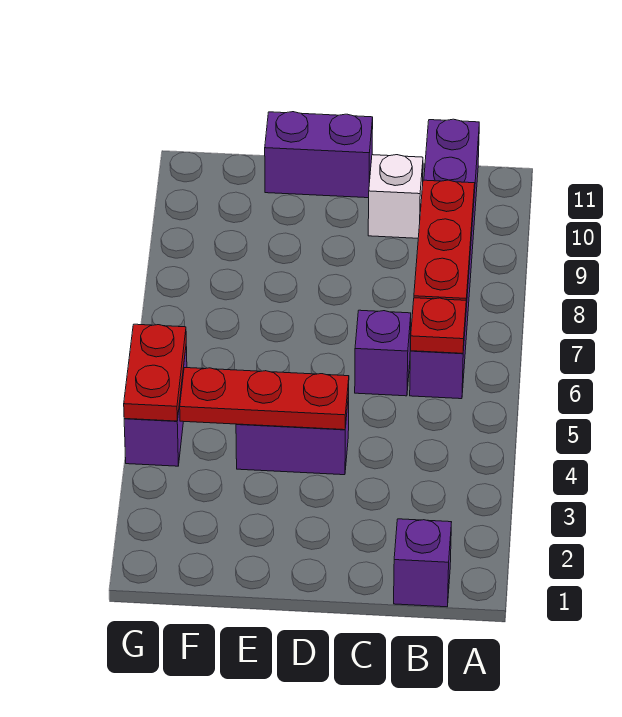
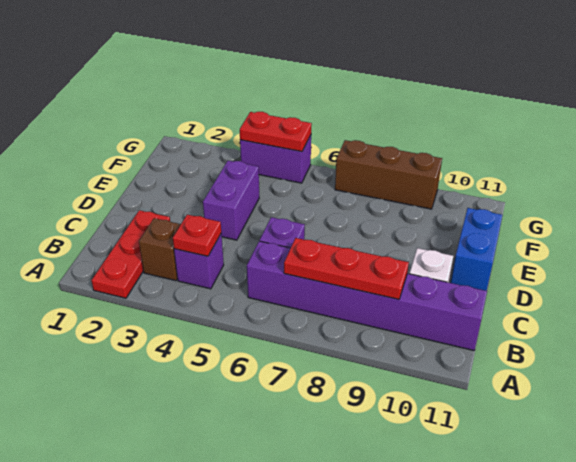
purple brick B1 level 1 -> purple brick B4 level 1
none -> brown brick B3 level 1
red plate B6 level 2 -> red plate B4 level 2
red plate D4:F4 level 2 -> red plate A2:C2 level 1
purple brick D11:E11 level 1 -> blue brick D11:E11 level 1
none -> brown brick G7:G9 level 1

